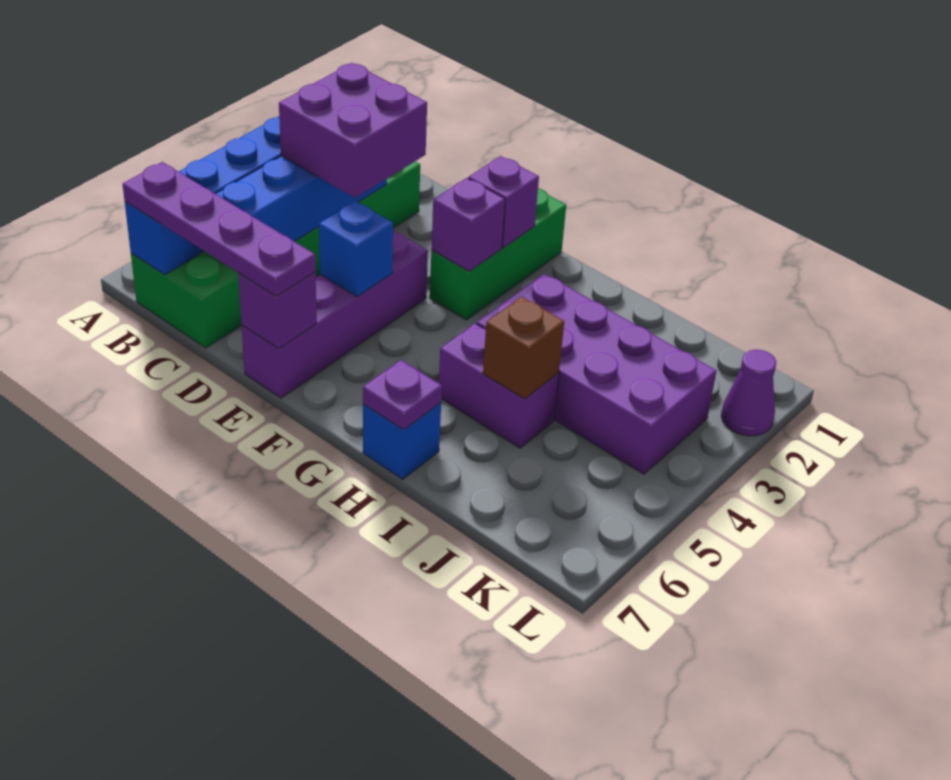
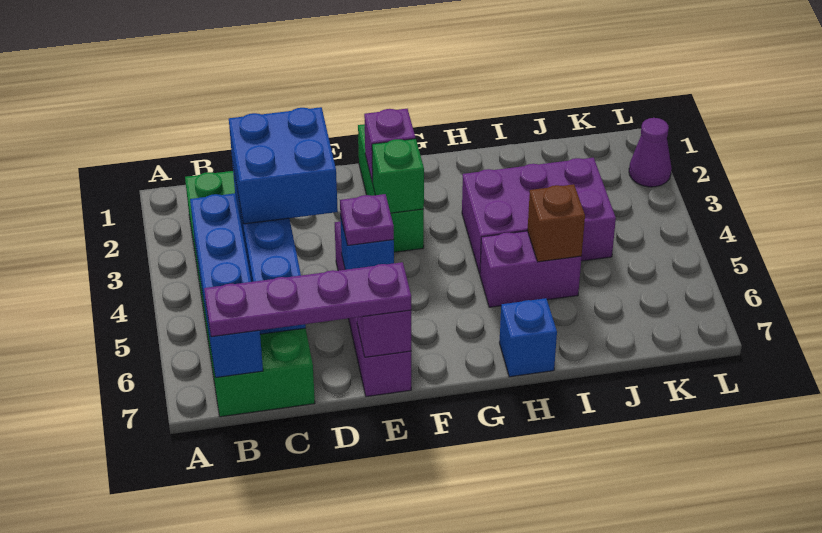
purple brick C3:D4 level 3 -> blue brick C3:D4 level 3
purple brick F3 level 2 -> green brick F3 level 2
purple brick H3:K4 level 1 -> purple brick H3:J4 level 1
purple plate H7 level 2 -> purple plate E5 level 3

